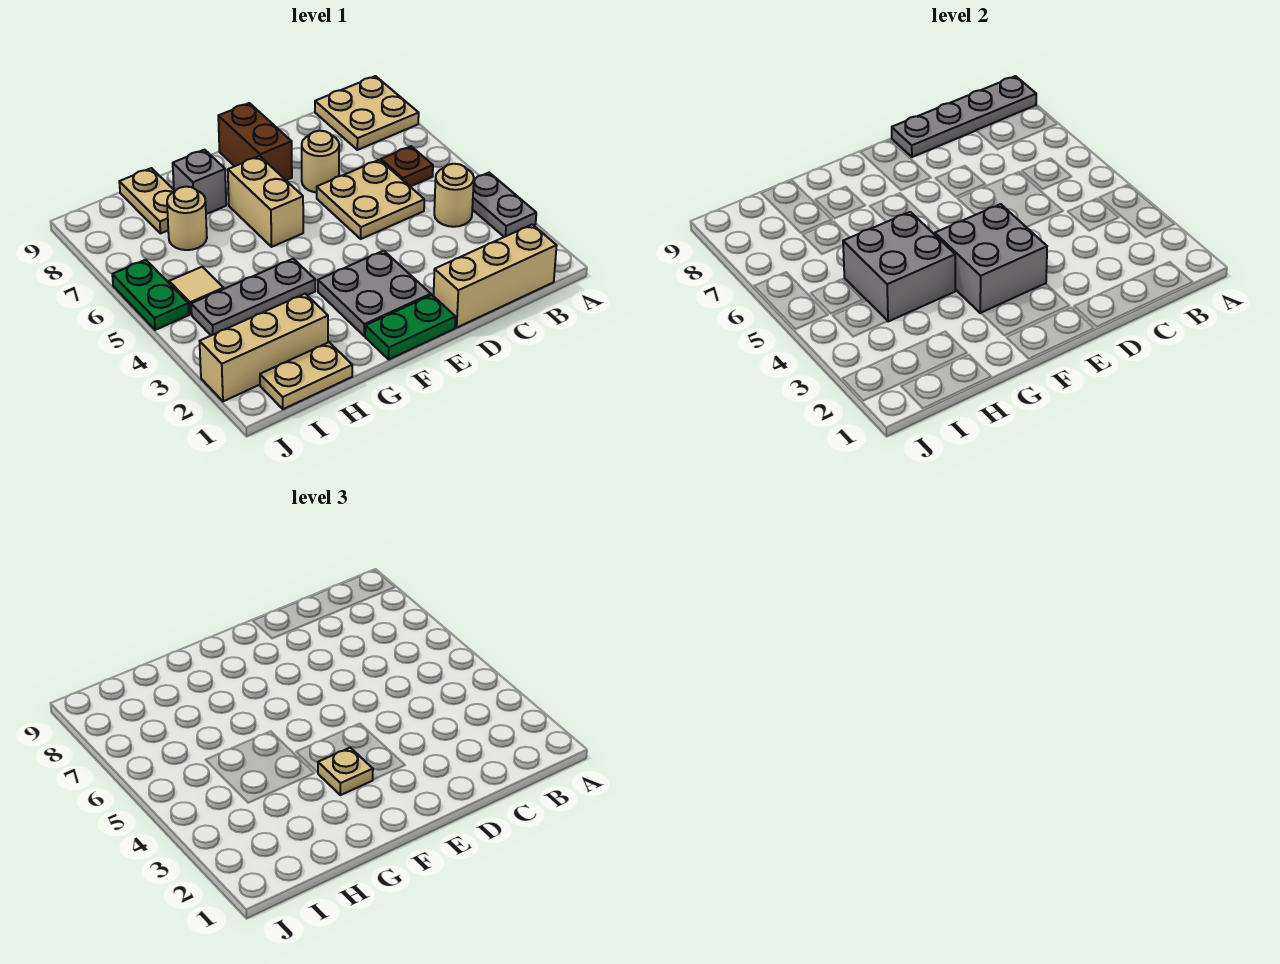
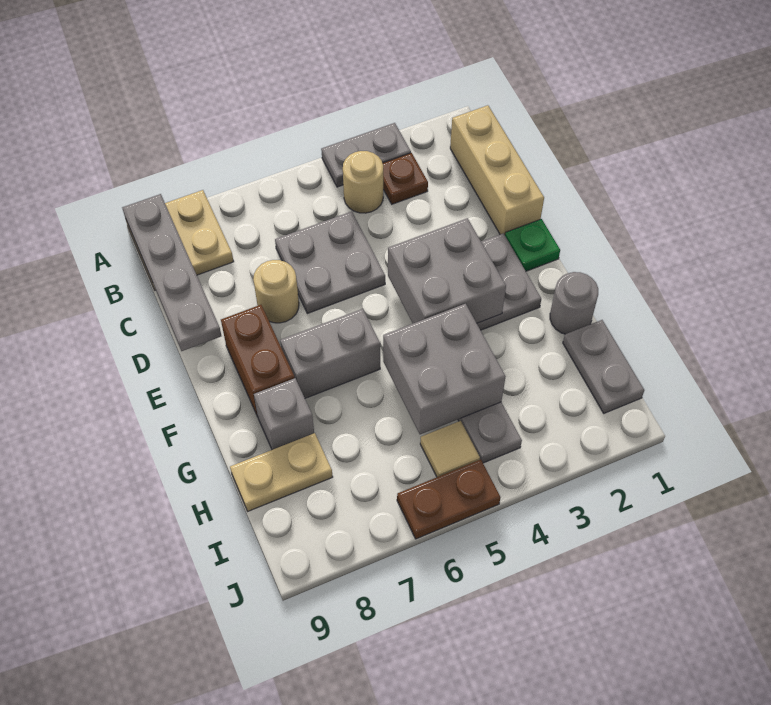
brown plate B6 level 1 -> brown plate B3 level 1
tan plate C5:D6 level 1 -> grey plate C5:D6 level 1
green plate E1:F1 level 1 -> green plate E1 level 1
brown brick E8:E9 level 1 -> brown brick E8:F8 level 1
tan plate F3 level 3 -> none
tan brick F6:F7 level 1 -> grey brick F6:F7 level 1
none -> grey round brick G1 level 1
tan plate H1:I1 level 1 -> grey plate H1:I1 level 1
tan brick H2:J2 level 1 -> none
tan round brick H7 level 1 -> none
green plate J5:J6 level 1 -> brown plate J5:J6 level 1

